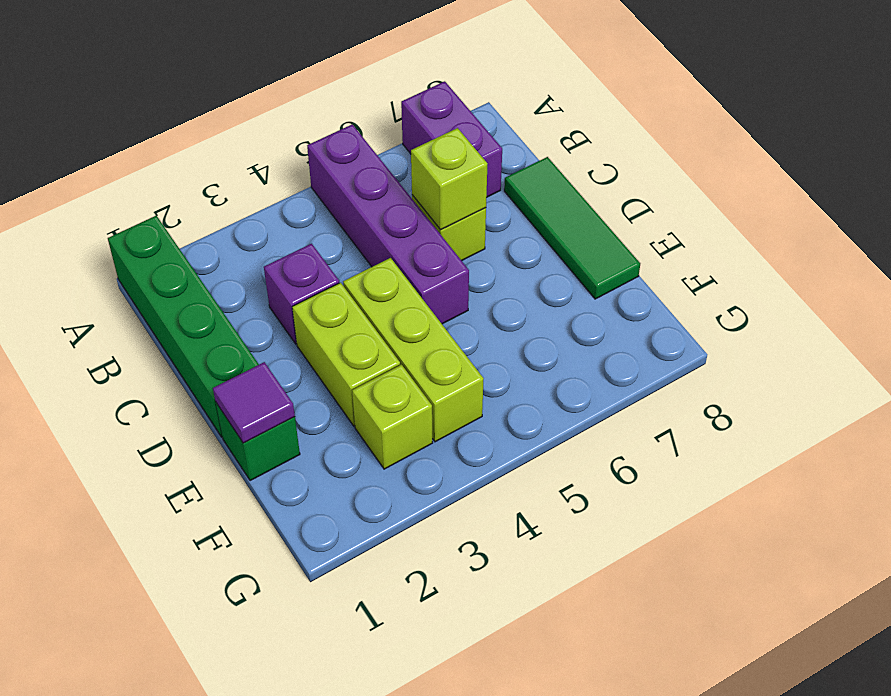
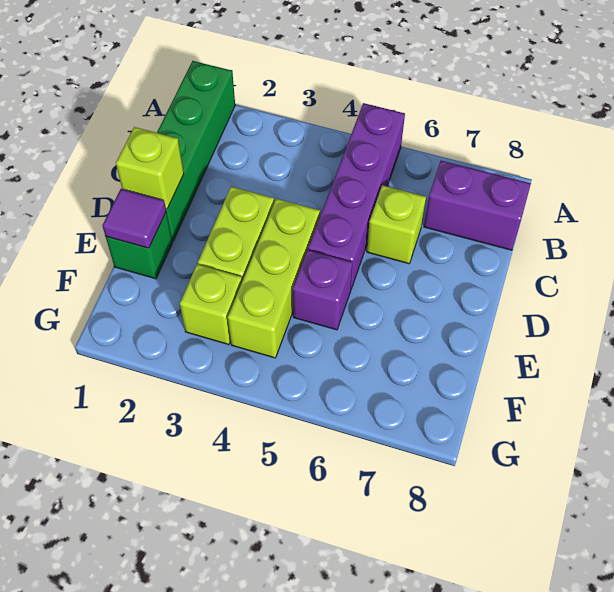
purple brick A7:B7 level 1 -> purple brick B7:B8 level 1
purple brick C3 level 1 -> purple brick E5 level 1
lime brick C6 level 2 -> lime brick D1 level 2
green tile C8:E8 level 1 -> none

